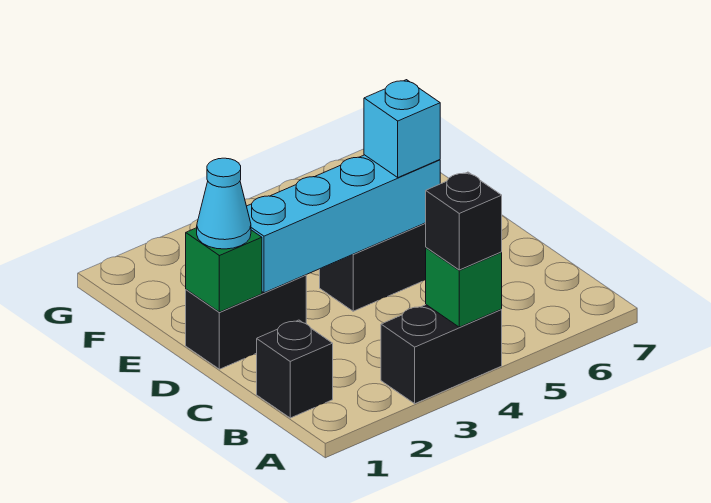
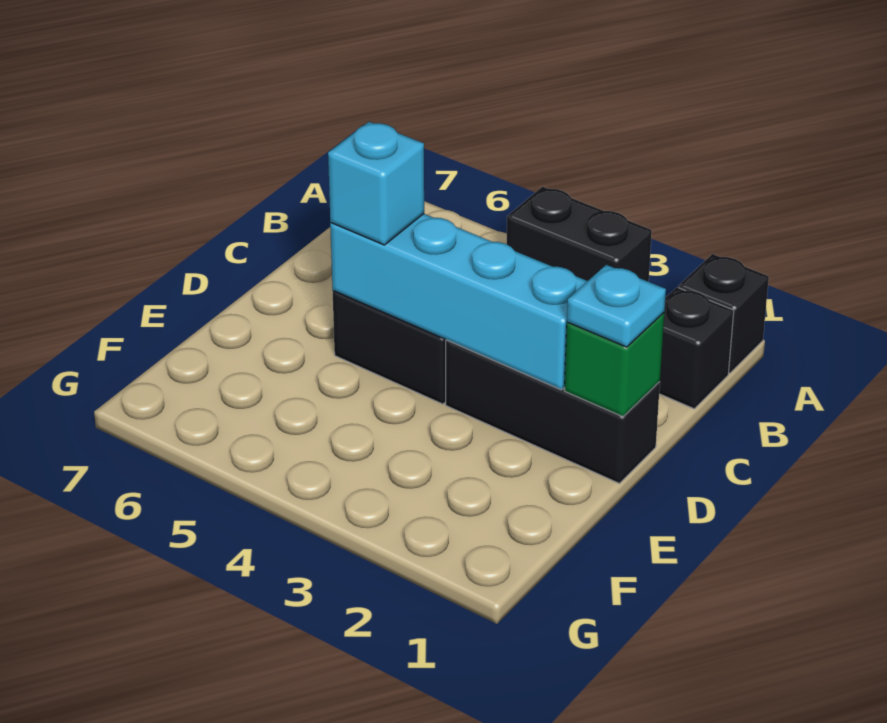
green brick A4 level 2 -> none
black brick A4 level 3 -> black brick A1 level 1
black brick D1:D2 level 1 -> black brick D1:D3 level 1
cyan cone D1 level 3 -> cyan plate D1 level 3

